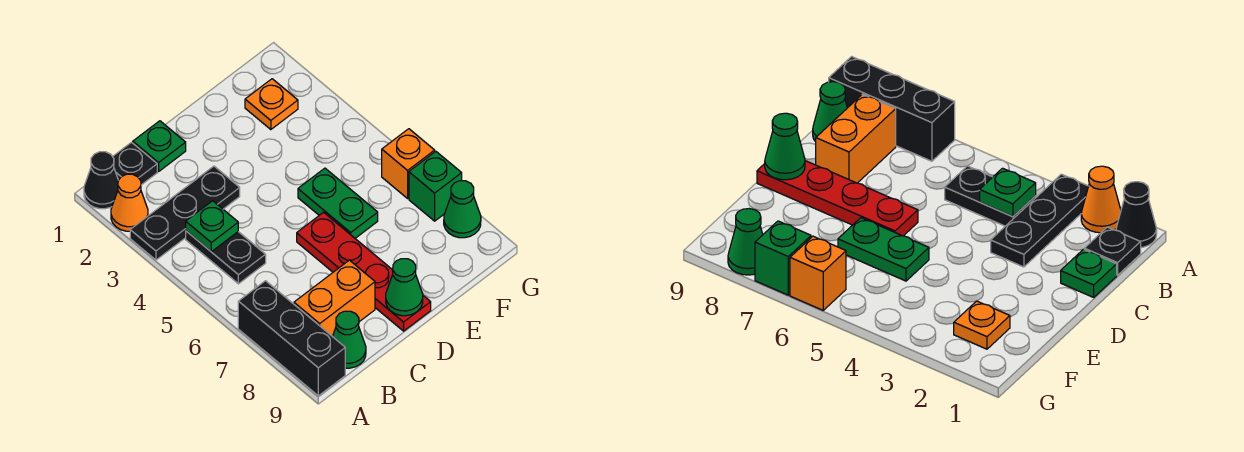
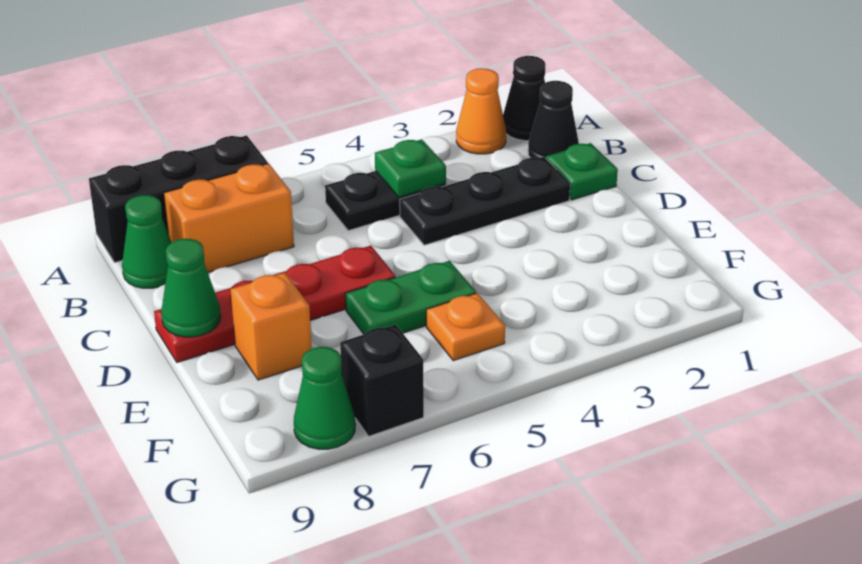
black plate A3:C3 level 1 -> black plate C2:C4 level 1
black plate B1 level 1 -> black cone B1 level 1
orange brick B8:C8 level 1 -> orange brick B7:B8 level 1
orange plate F2 level 1 -> orange plate F5 level 1
orange brick G6 level 1 -> orange brick E8 level 1
green brick G7 level 1 -> black brick G7 level 1

